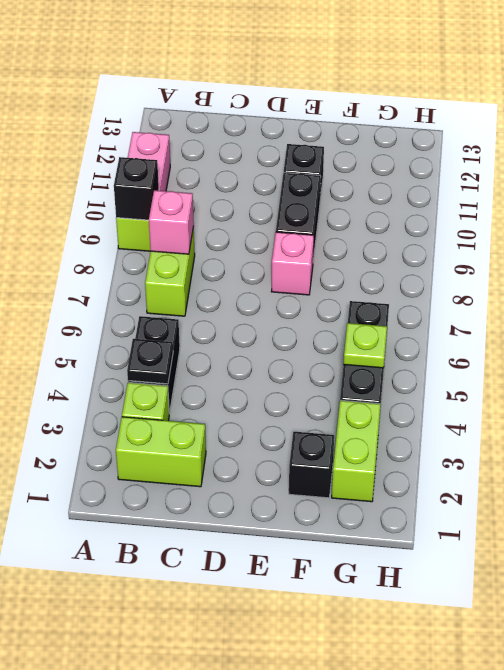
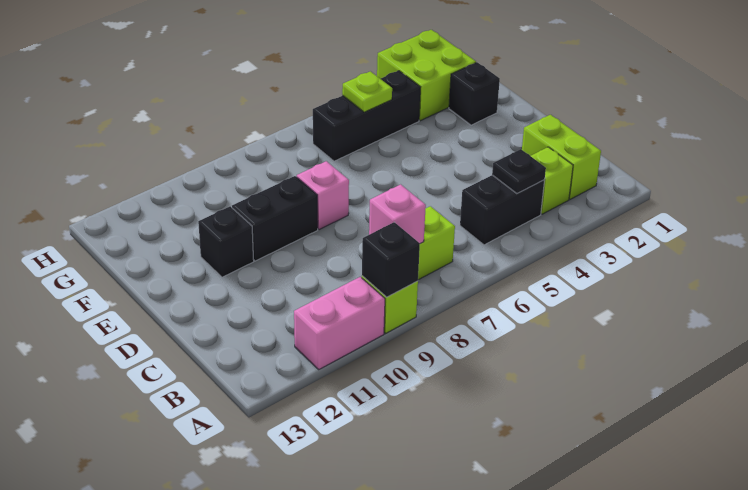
lime brick G2:G3 level 1 -> lime brick G2:H3 level 1

